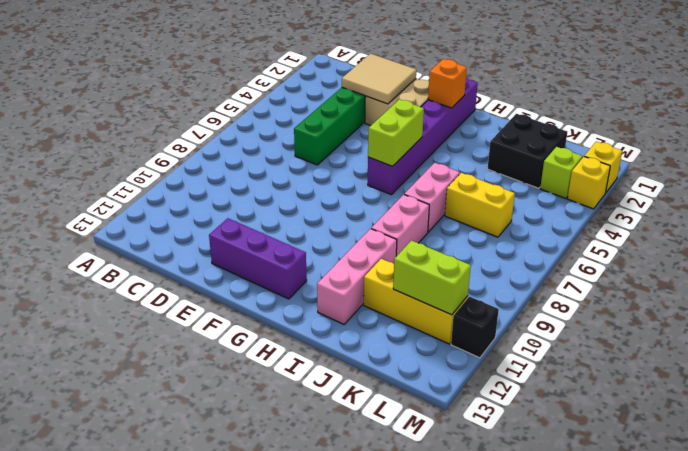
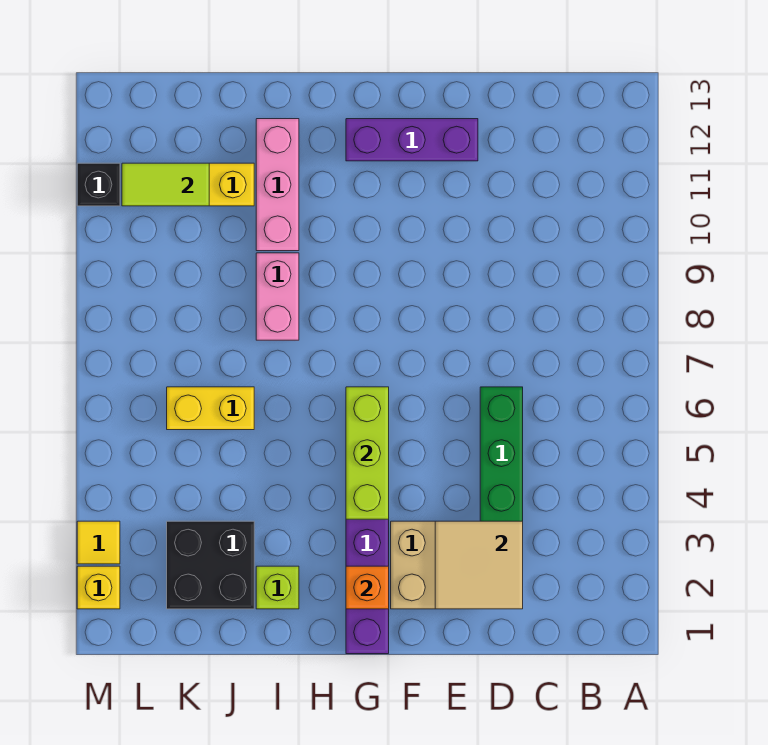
lime brick G5:G6 level 2 -> lime brick G4:G6 level 2
pink brick I6:I7 level 1 -> none
lime brick K11:L11 level 2 -> lime tile K11:L11 level 2
lime brick L3 level 1 -> lime brick I2 level 1
yellow brick M3 level 1 -> yellow tile M3 level 1

